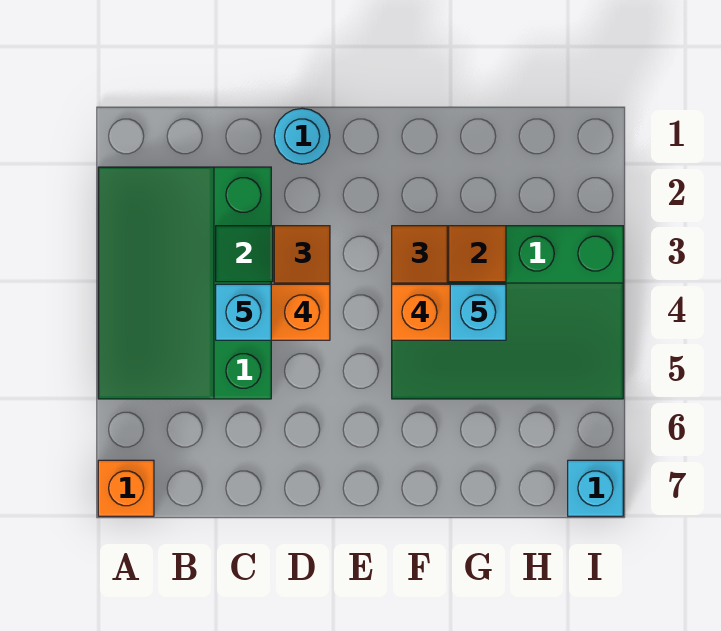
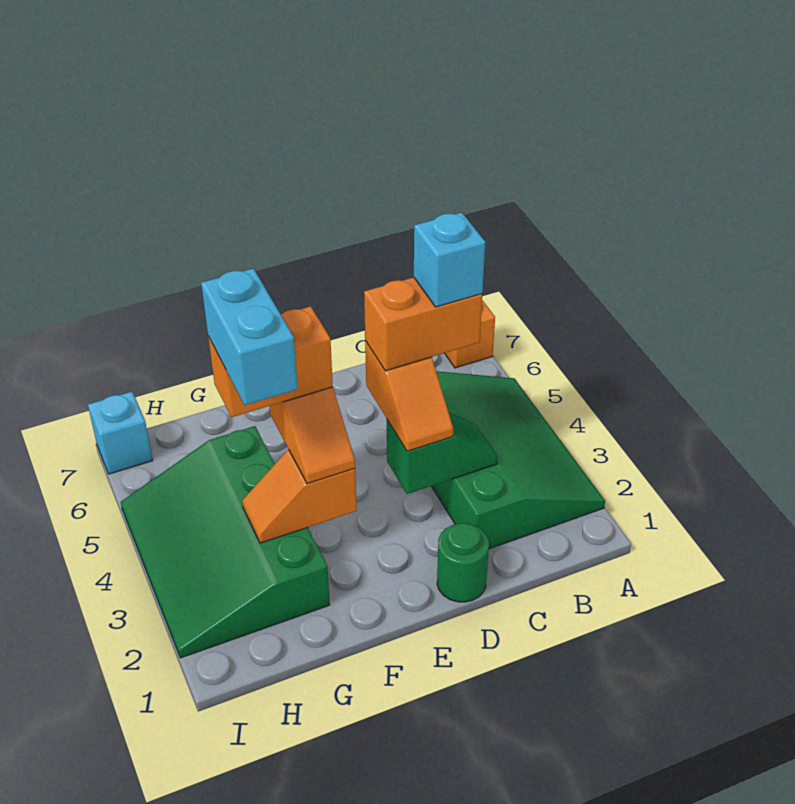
cyan round brick D1 level 1 -> green round brick D1 level 1
green slope F3:I5 level 1 top 3 -> green slope G2:I5 level 1 top G
cyan brick G4 level 5 -> cyan brick G3:G4 level 5

